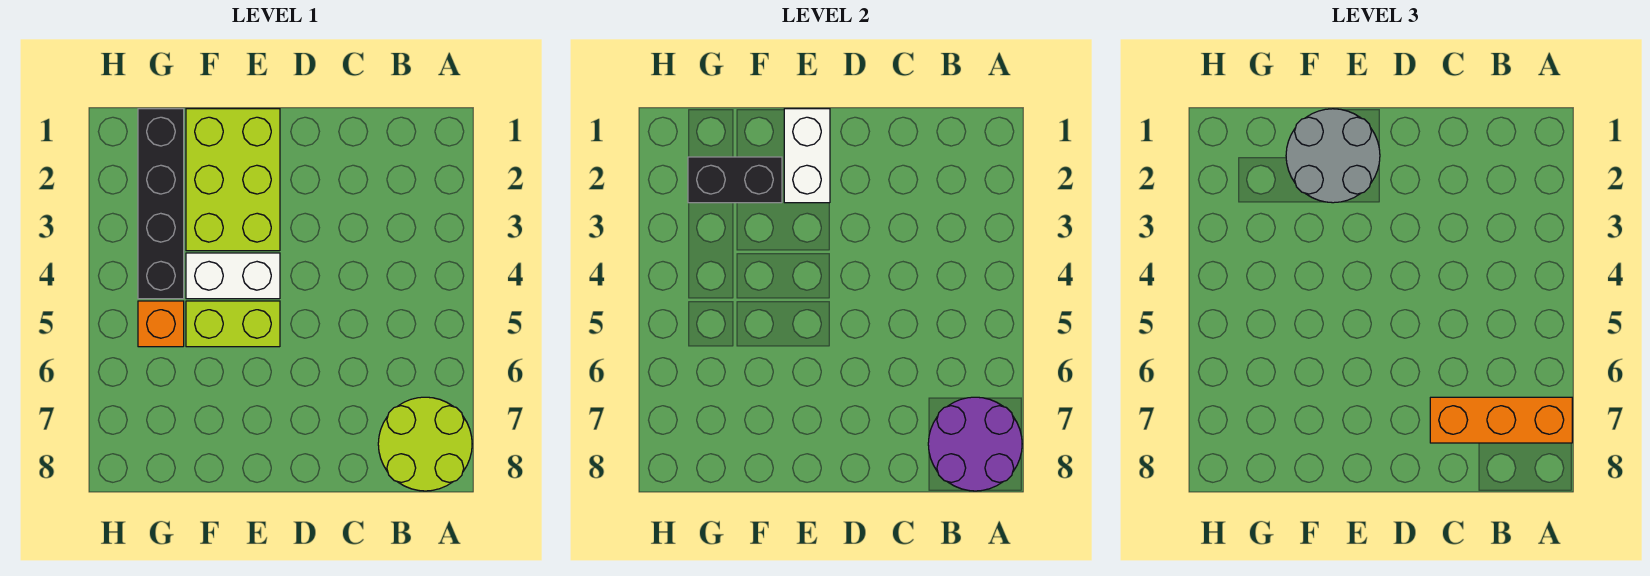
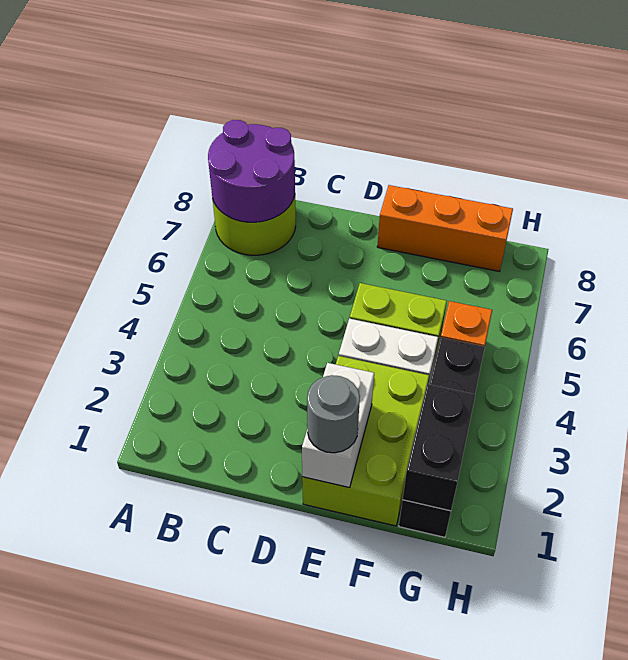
orange brick A7:C7 level 3 -> orange brick E8:G8 level 1
grey round brick E1:F2 level 3 -> grey round brick E1 level 3
black brick F2:G2 level 2 -> black brick G1:G2 level 2

